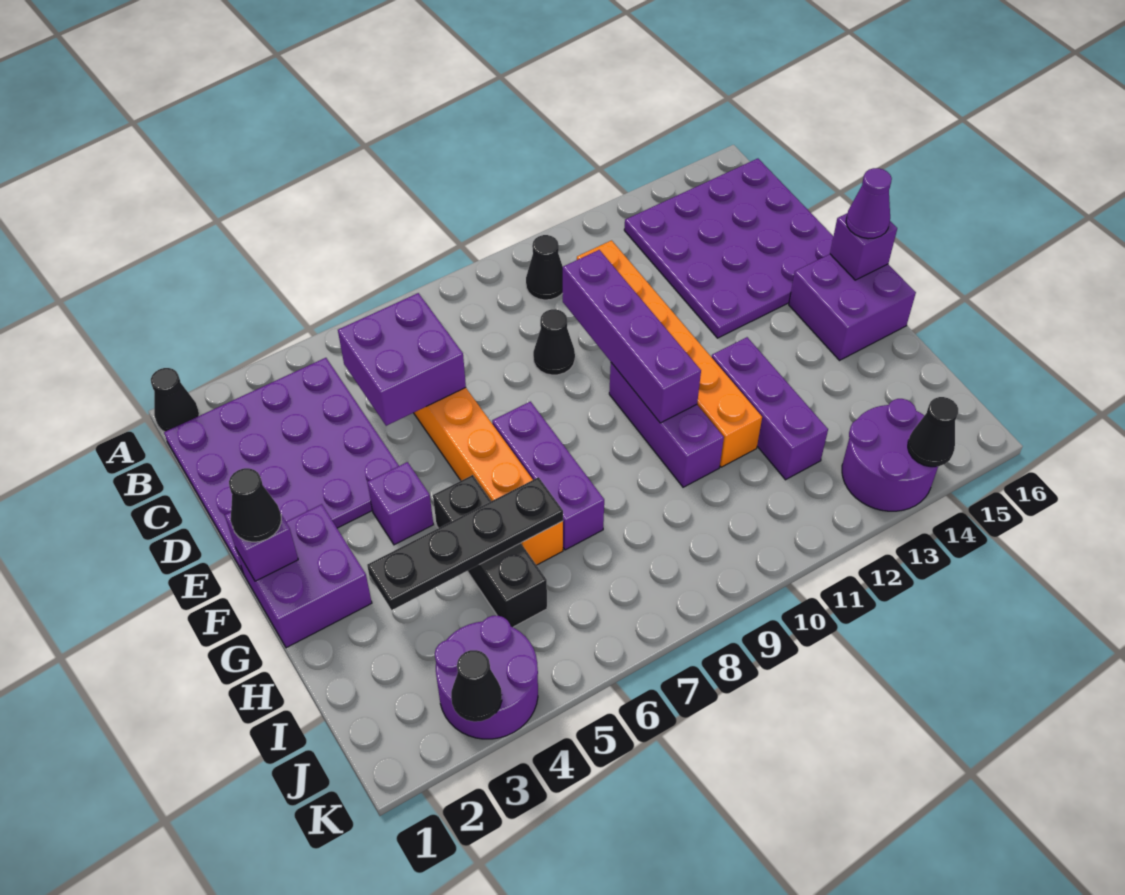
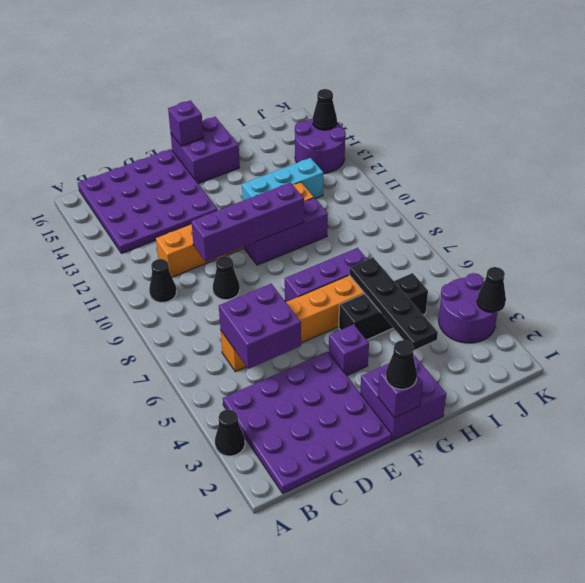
black cone A1 level 1 -> black cone A3 level 1
purple cone F16 level 3 -> none
purple brick G12:I12 level 1 -> cyan brick G12:I12 level 1

